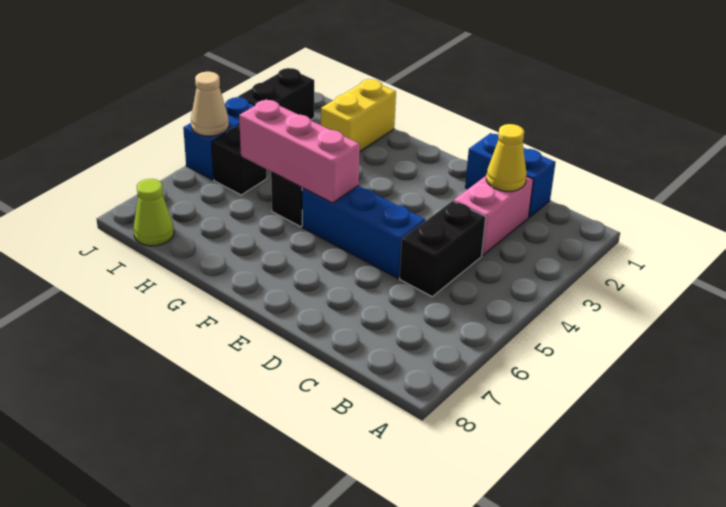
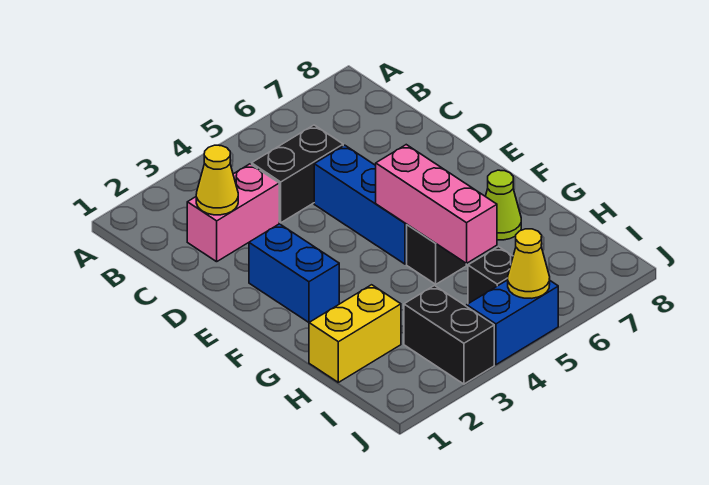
blue brick C1:D1 level 1 -> blue brick E2:F2 level 1
lime cone I8 level 1 -> lime cone G7 level 1
black brick J2:J3 level 1 -> black brick I3:J3 level 1
tan cone J5 level 2 -> yellow cone J5 level 2

